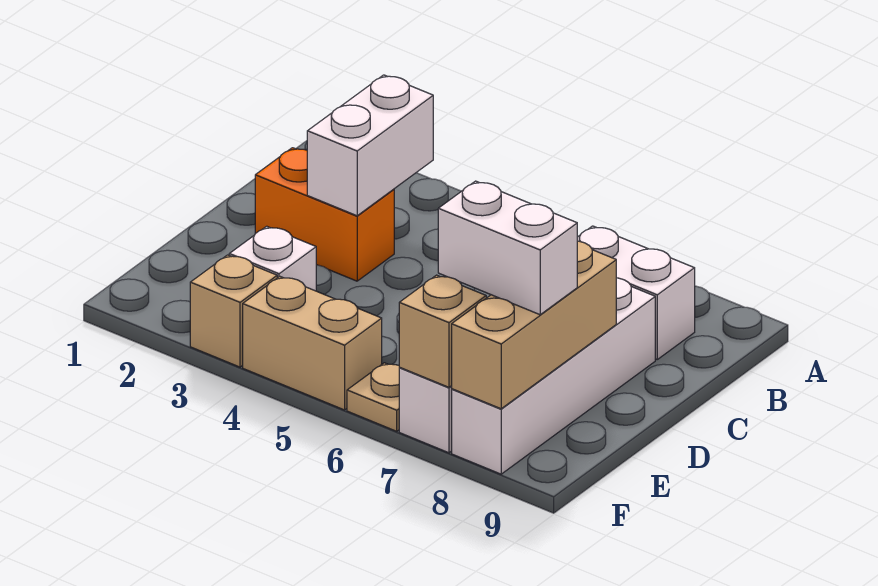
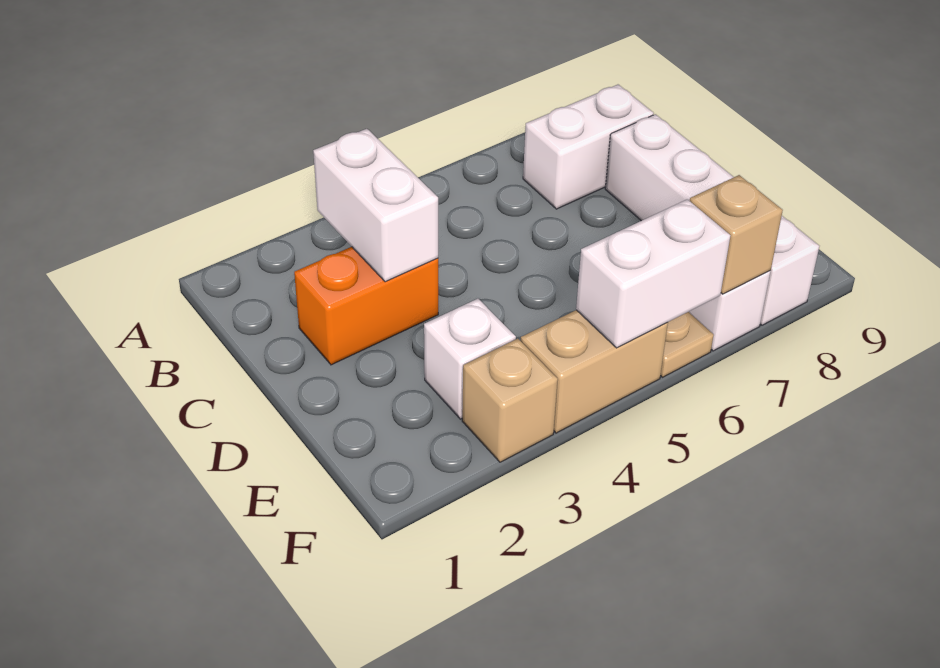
tan brick D8:F8 level 2 -> none
white brick E7:E8 level 3 -> white brick F5:F6 level 2

